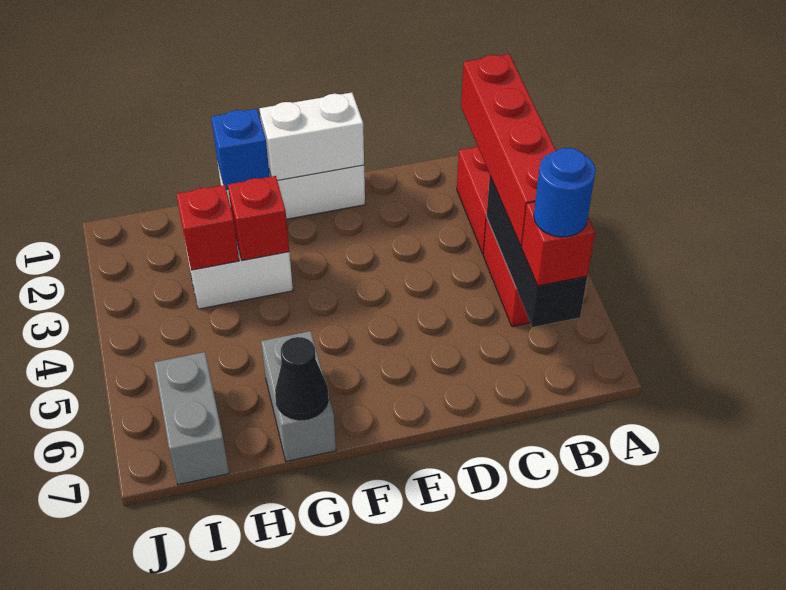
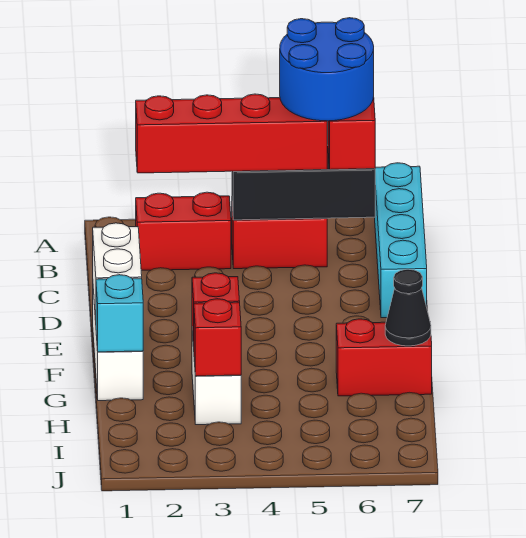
none -> cyan brick A7:D7 level 1
blue round brick B6 level 4 -> blue round brick A5:B6 level 4
blue brick G1 level 2 -> cyan brick G1 level 2
grey brick G6:G7 level 1 -> red brick G6:G7 level 1
grey brick I6:I7 level 1 -> none

